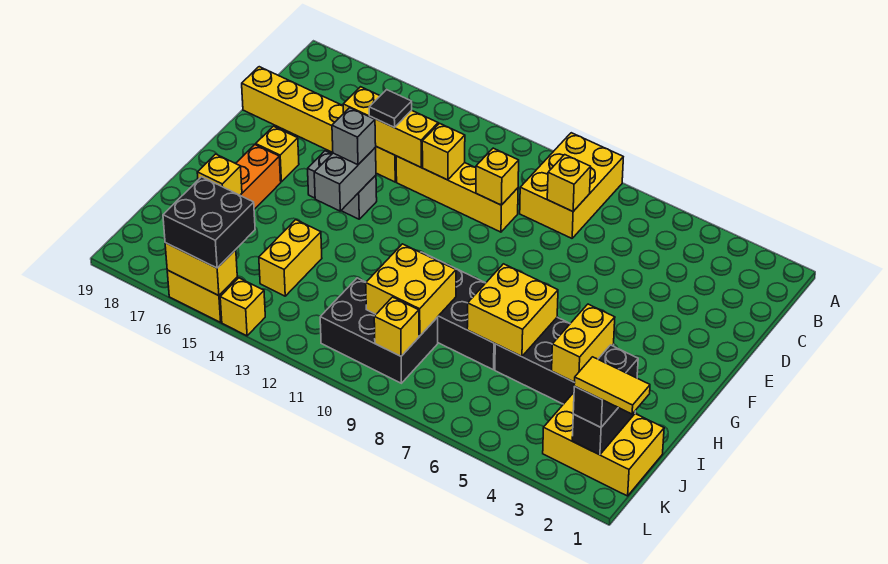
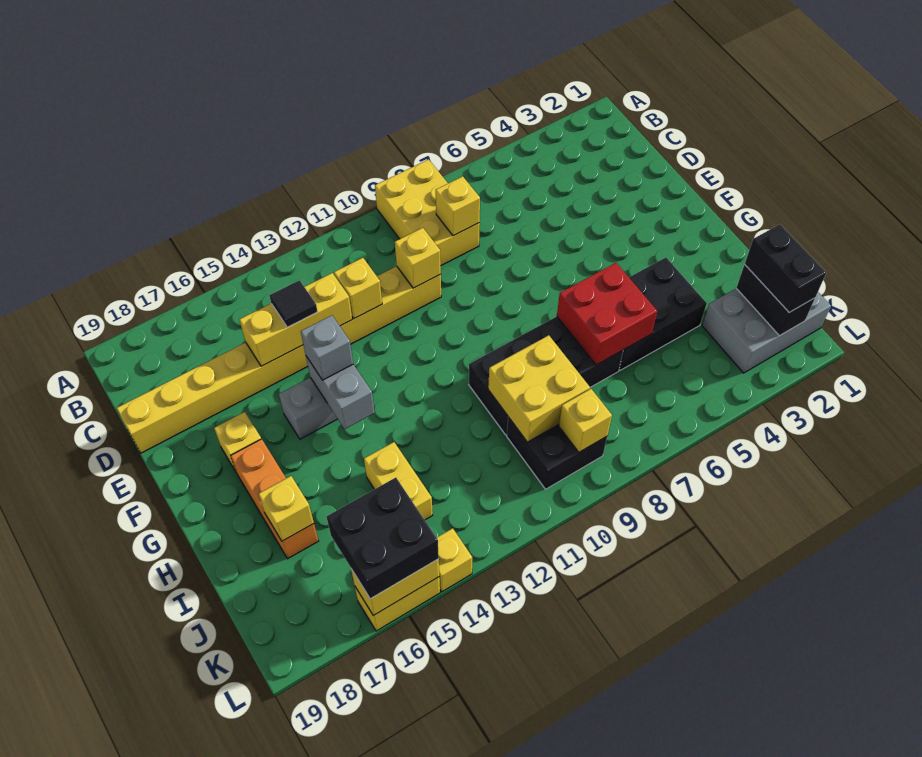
yellow brick H4:I4 level 2 -> none
yellow brick H6:I7 level 2 -> red brick H6:I7 level 2
yellow brick J1:K3 level 1 -> grey brick J1:K3 level 1
black brick J9:K11 level 1 -> black brick J9:K10 level 1
yellow tile K1:K2 level 4 -> none

